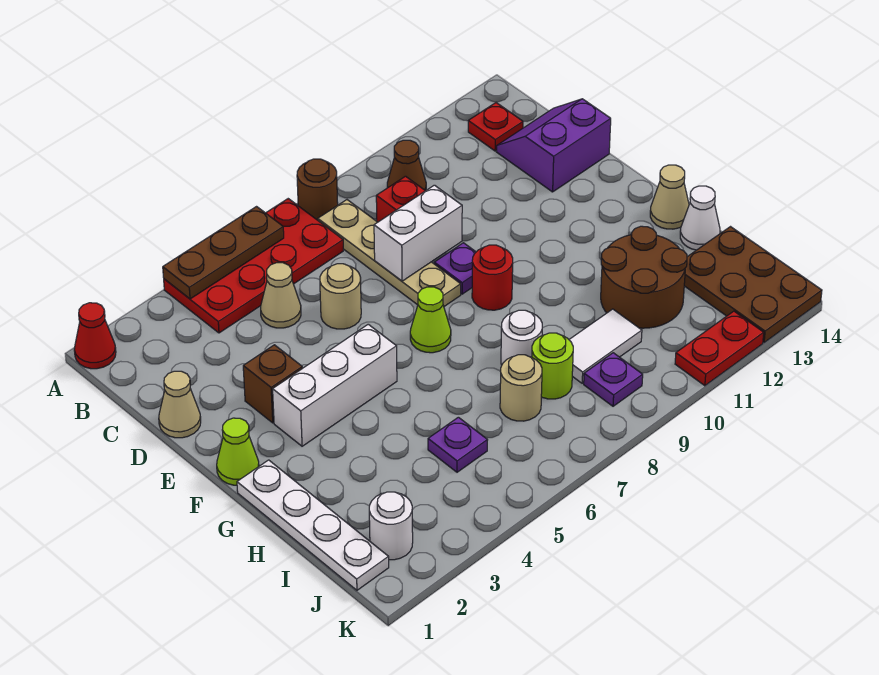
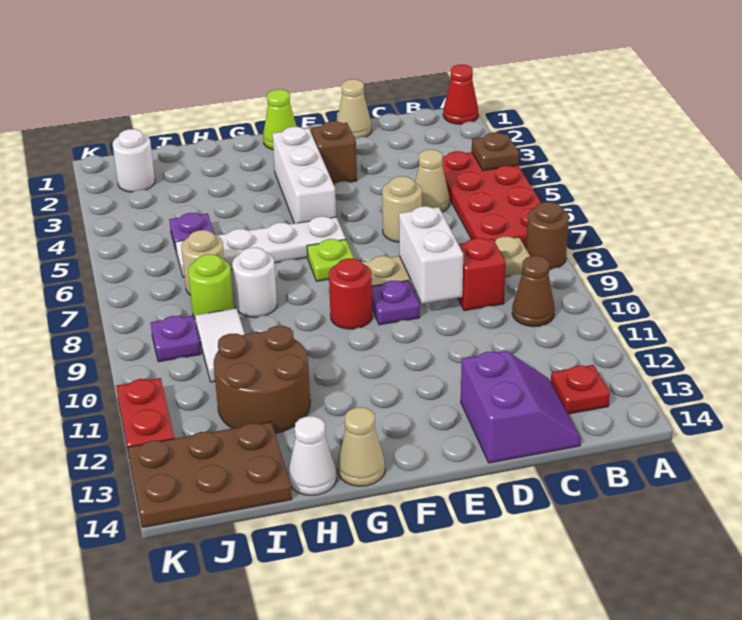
brown plate A4:A6 level 2 -> brown plate A4 level 2
lime cone F7 level 1 -> lime plate F7 level 1
white plate G1:J1 level 1 -> white plate F6:I6 level 1

